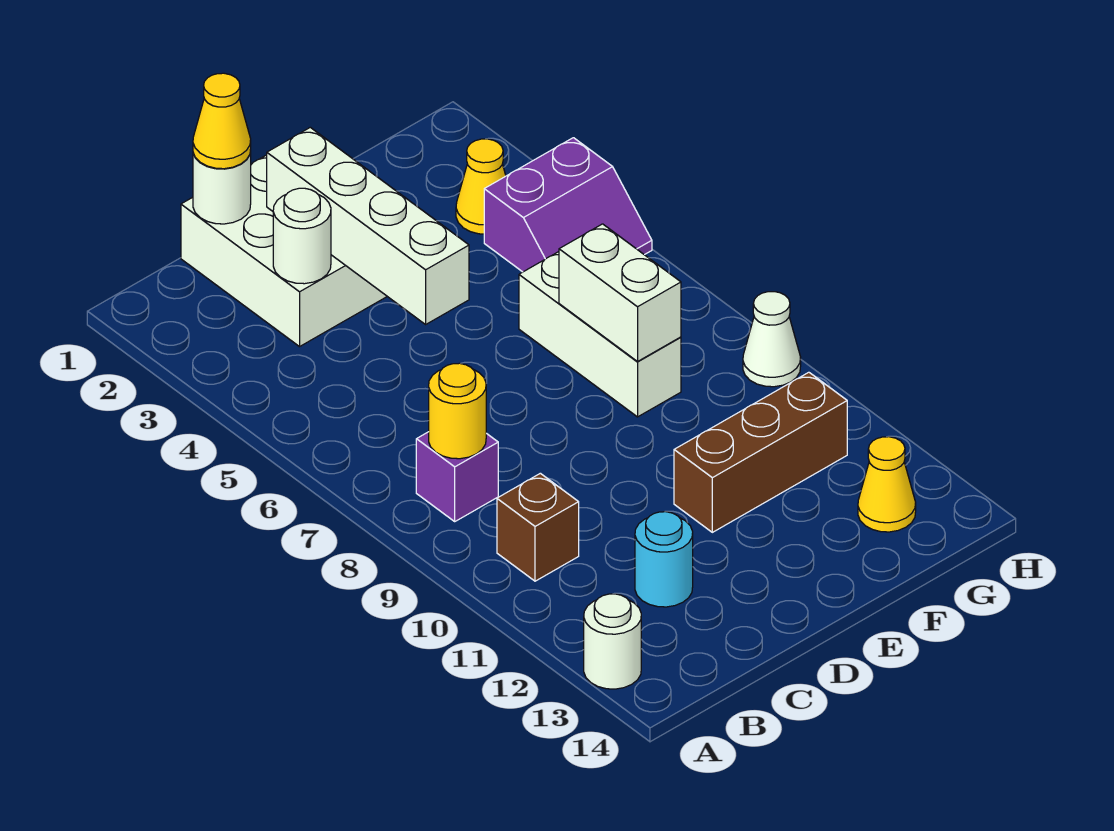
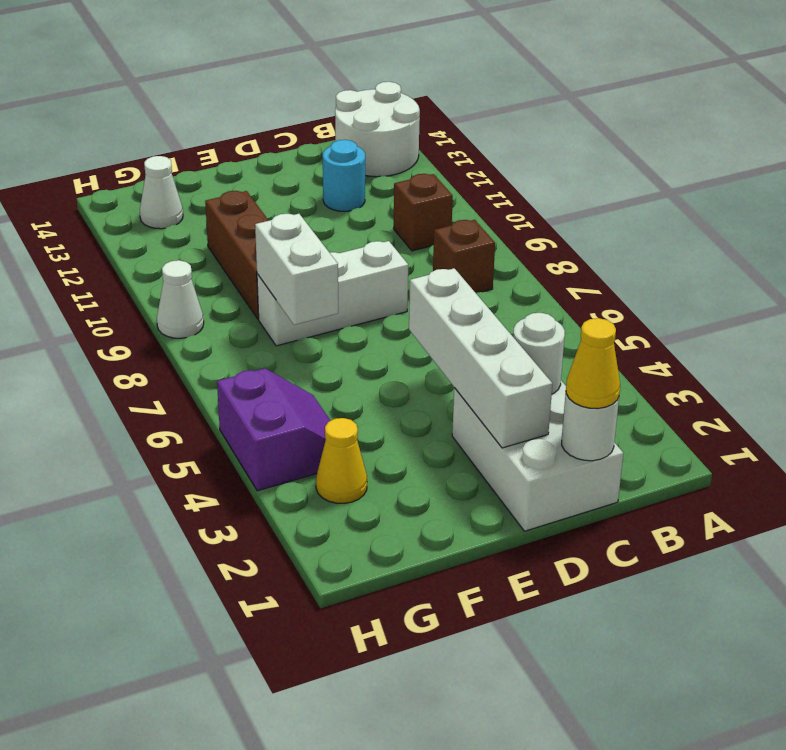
white round brick A13 level 1 -> white round brick A13:B14 level 1
purple brick B8 level 1 -> brown brick B8 level 1
yellow round brick B8 level 2 -> none
brown brick E11:G11 level 1 -> brown brick F9:F11 level 1
white brick F6:F8 level 1 -> white brick D8:F8 level 1
purple slope G4:H5 level 1 top 4 -> purple slope G4:H5 level 1 top H
yellow cone G13 level 1 -> white cone G13 level 1

